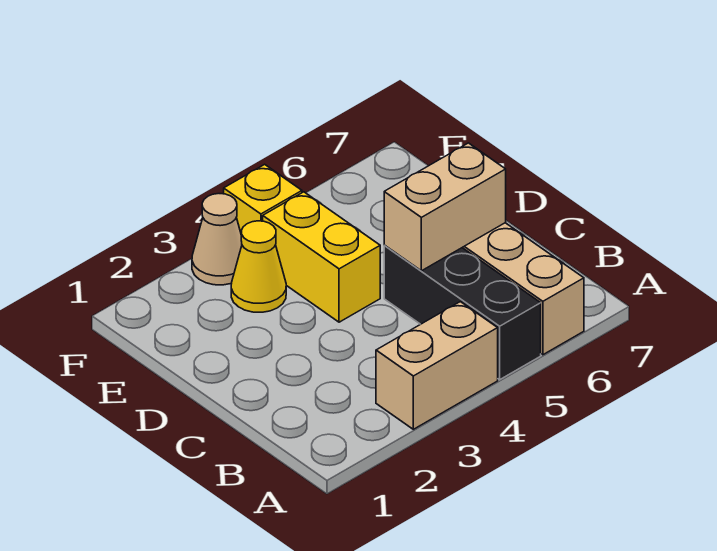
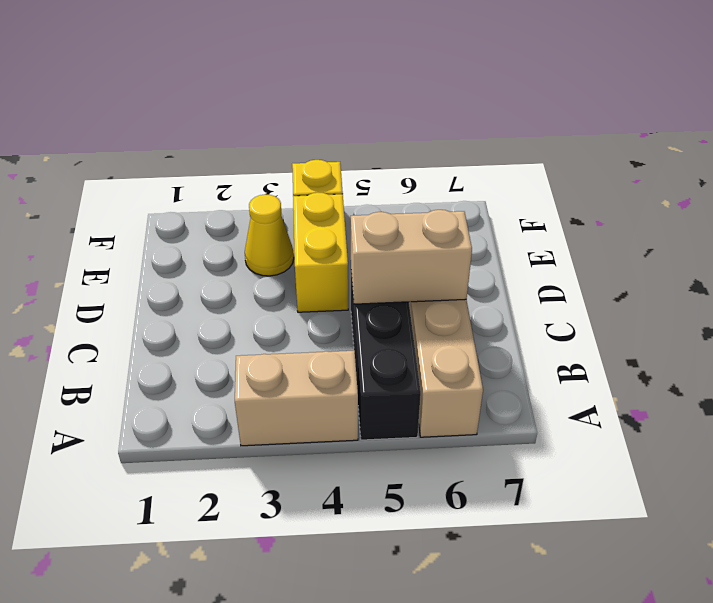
tan cone F3 level 1 -> none

